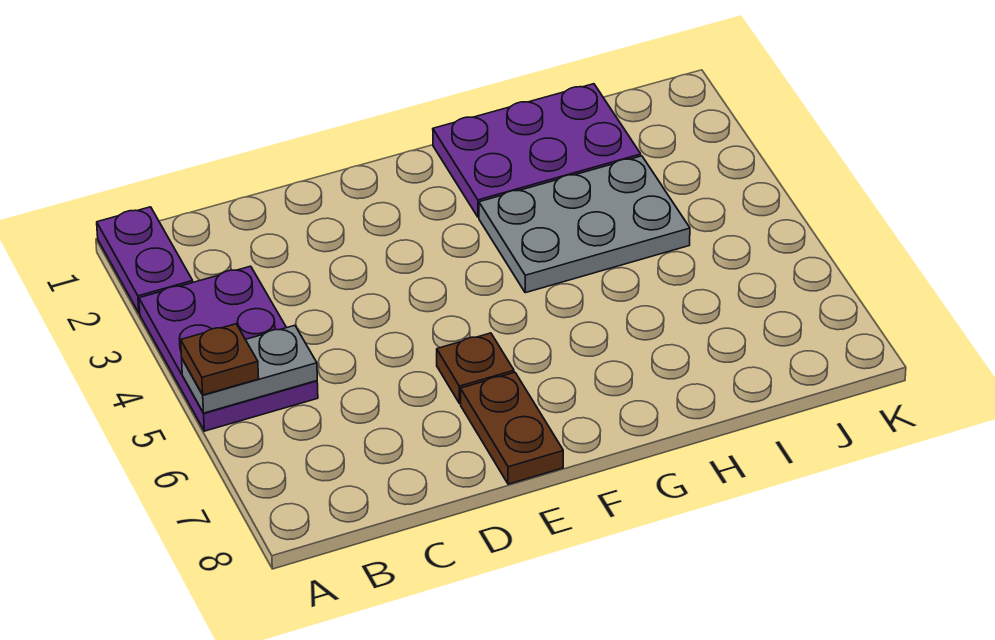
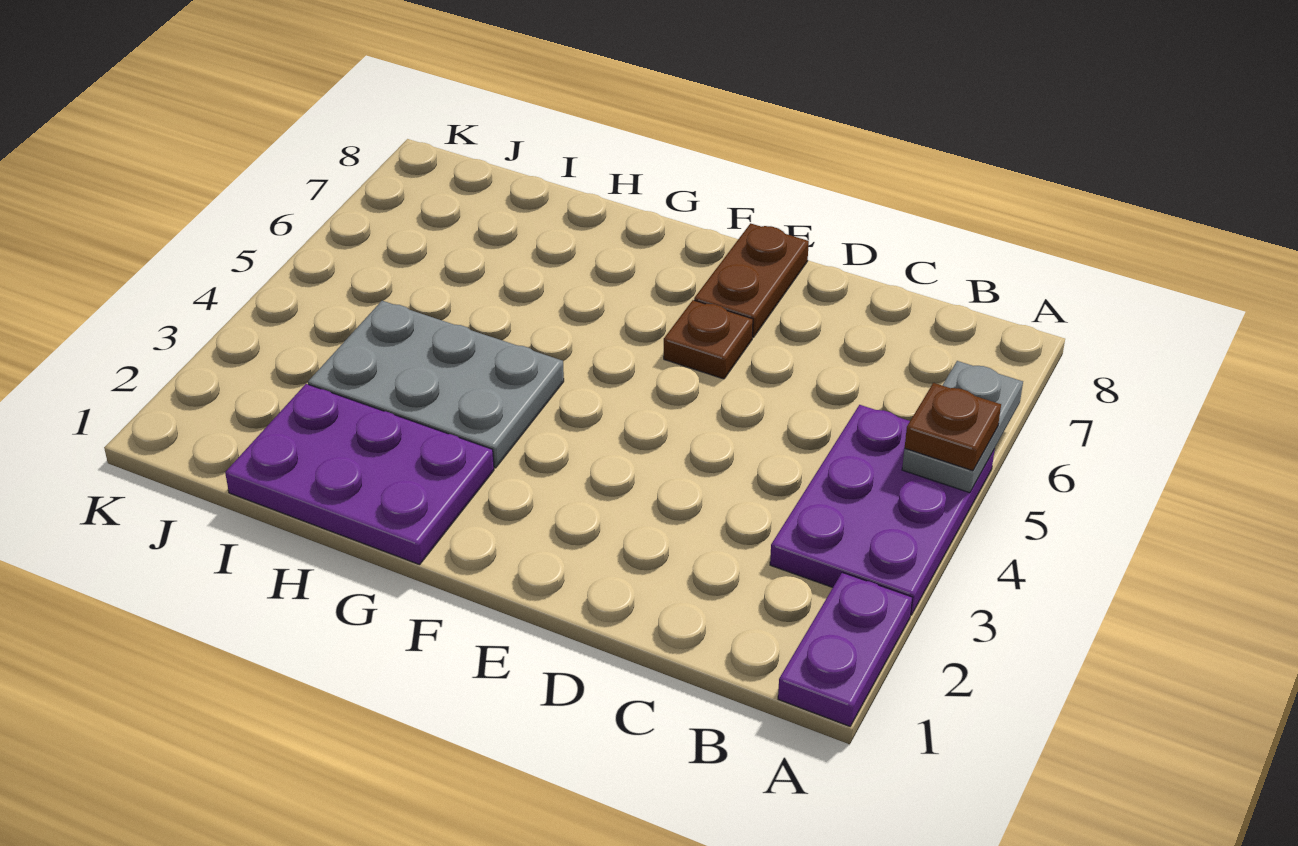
grey plate A5:B5 level 2 -> grey plate A5:A6 level 2

